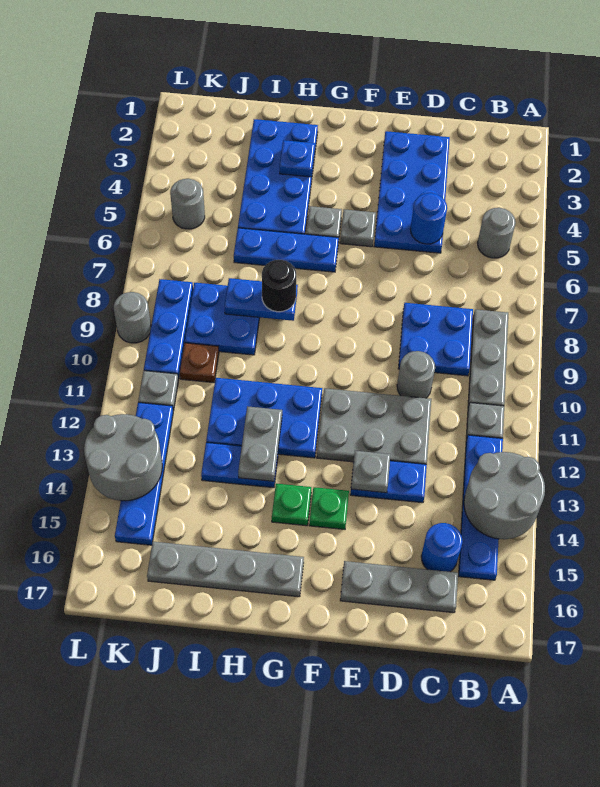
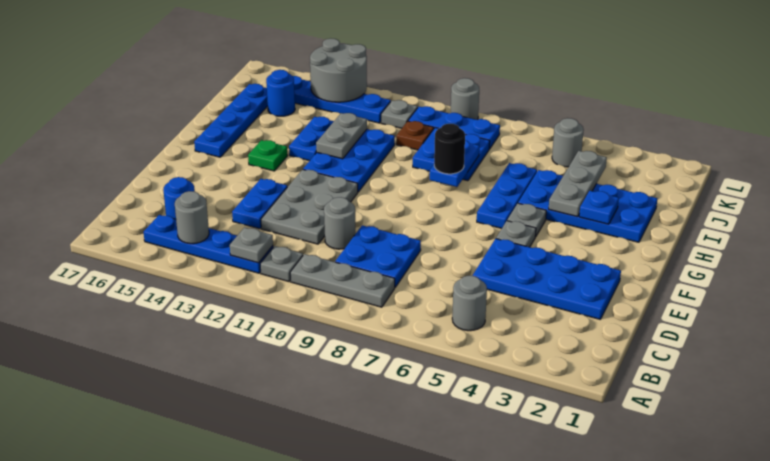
grey round brick A13:B14 level 2 -> grey round brick B14 level 2
grey plate C16:E16 level 1 -> grey plate H4:J4 level 2
blue round brick D5 level 2 -> blue round brick J15 level 1
grey plate E13 level 2 -> grey plate B12 level 2
green plate F14 level 1 -> none
grey plate G16:J16 level 1 -> blue plate G16:J16 level 1
grey plate H12:H13 level 2 -> grey plate H12:I12 level 2

